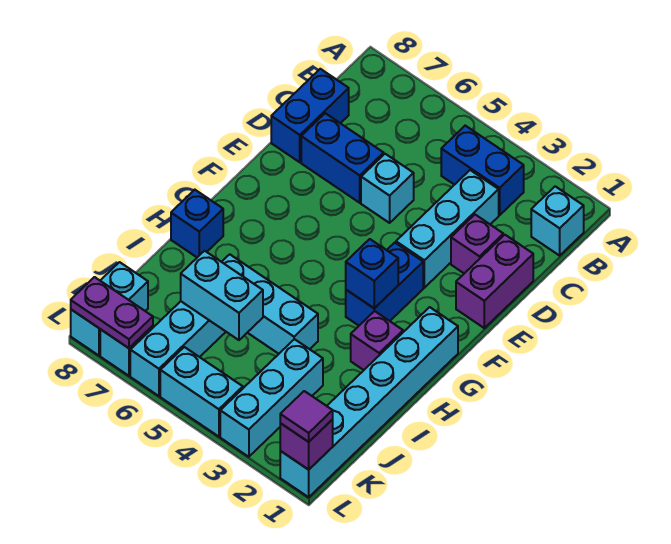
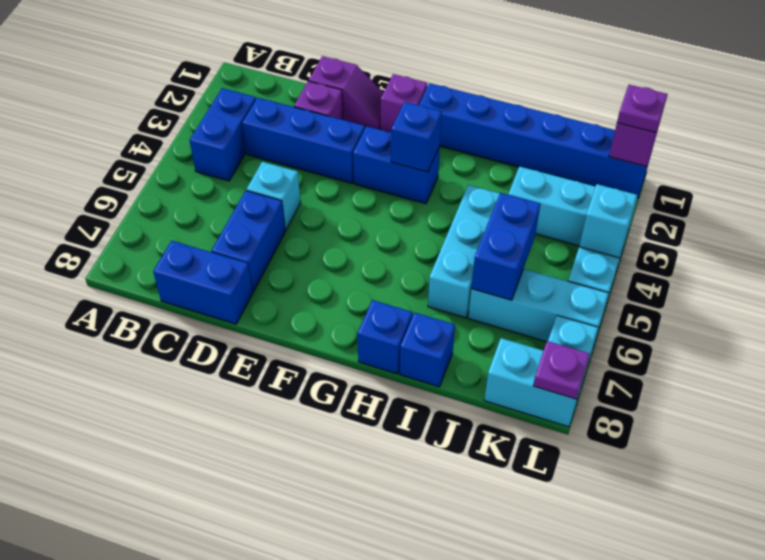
cyan brick B1 level 1 -> cyan brick L4 level 2
cyan brick C3:E3 level 1 -> blue brick C3:E3 level 1
purple brick D1:E1 level 1 -> purple slope D1:E1 level 1 top D
cyan brick G1:L1 level 1 -> blue brick G1:L1 level 1
purple brick H2 level 1 -> purple brick F1 level 1
none -> blue brick I8 level 1
cyan brick J5:J6 level 2 -> blue brick J5:J6 level 2
purple tile L1 level 3 -> purple plate L1 level 3
purple plate L7:L8 level 2 -> purple plate L8 level 2

